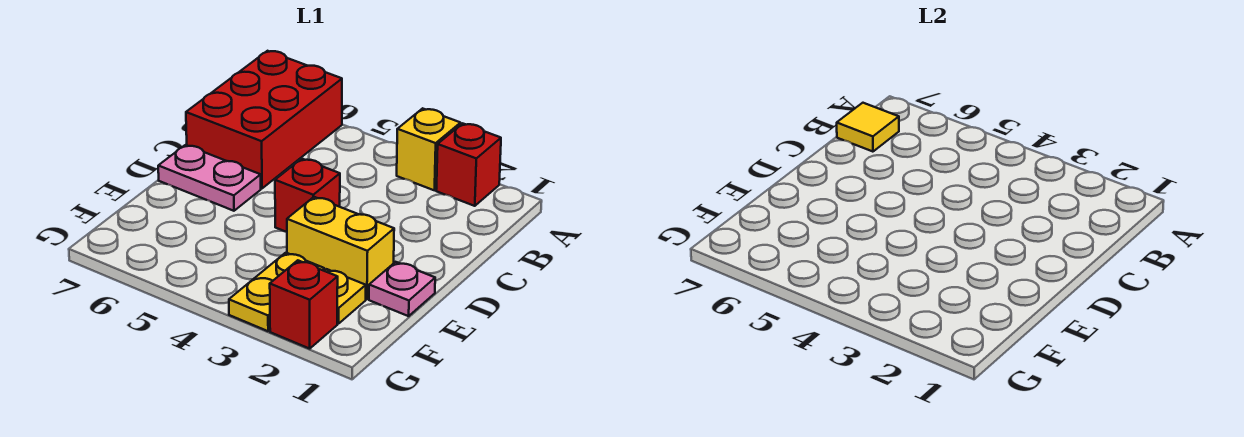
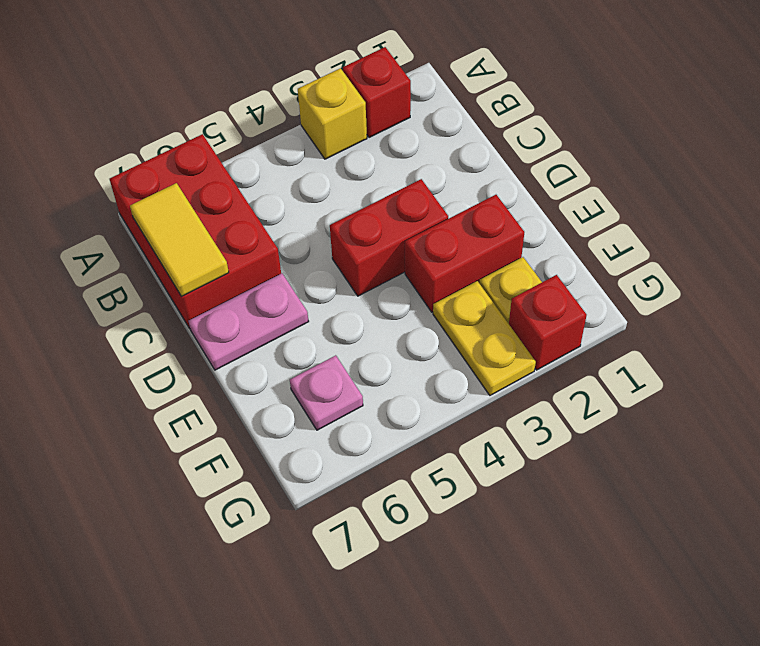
yellow tile B7 level 2 -> yellow tile B7:C7 level 2
red brick D4 level 1 -> red brick D3:D4 level 1
pink plate E1 level 1 -> pink plate F6 level 1
yellow brick E2:E3 level 1 -> red brick E2:E3 level 1

